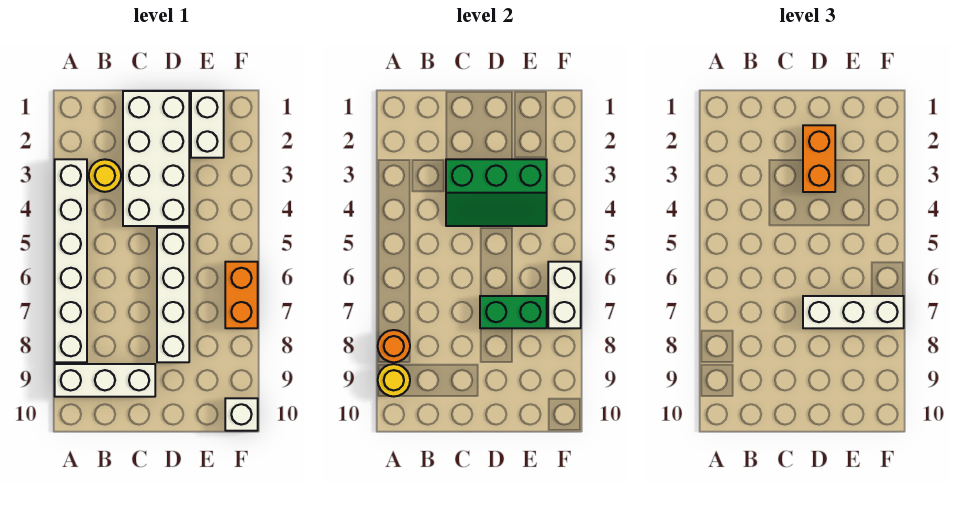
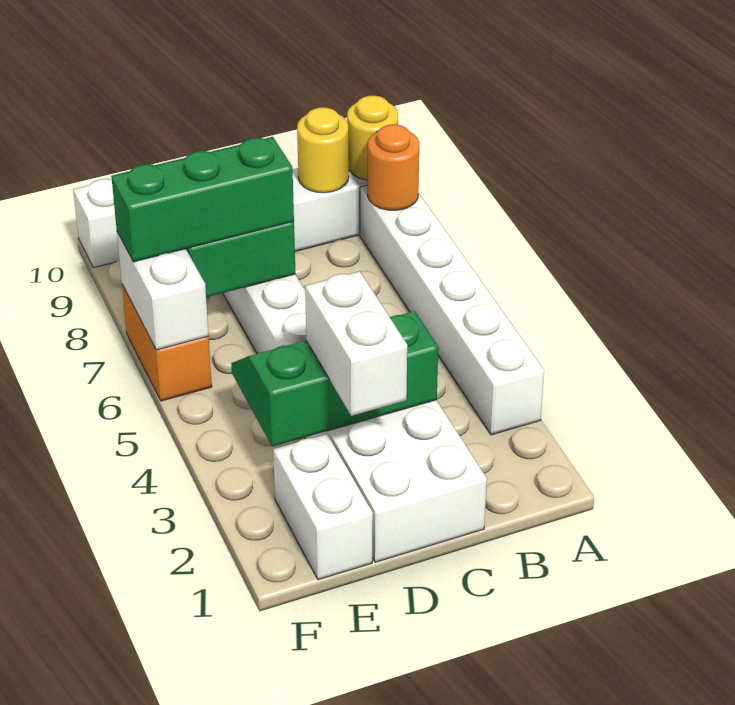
yellow round brick B3 level 1 -> yellow round brick B9 level 2
orange brick D2:D3 level 3 -> white brick D2:D3 level 3
white brick D7:F7 level 3 -> green brick D7:F7 level 3

